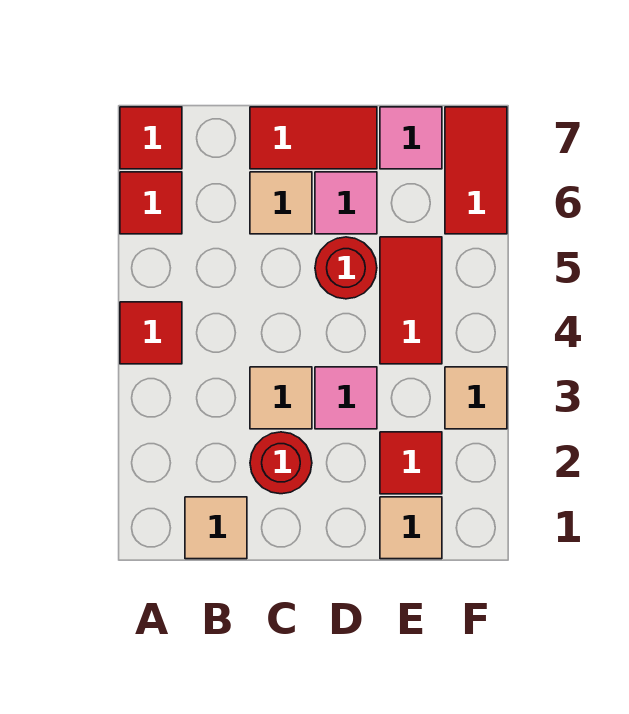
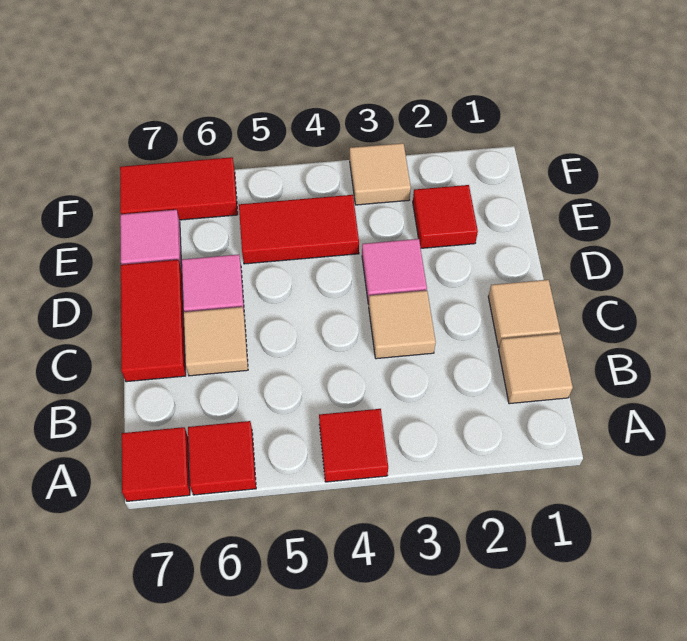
red round brick C2 level 1 -> none
red round brick D5 level 1 -> none
tan tile E1 level 1 -> tan tile C1 level 1

